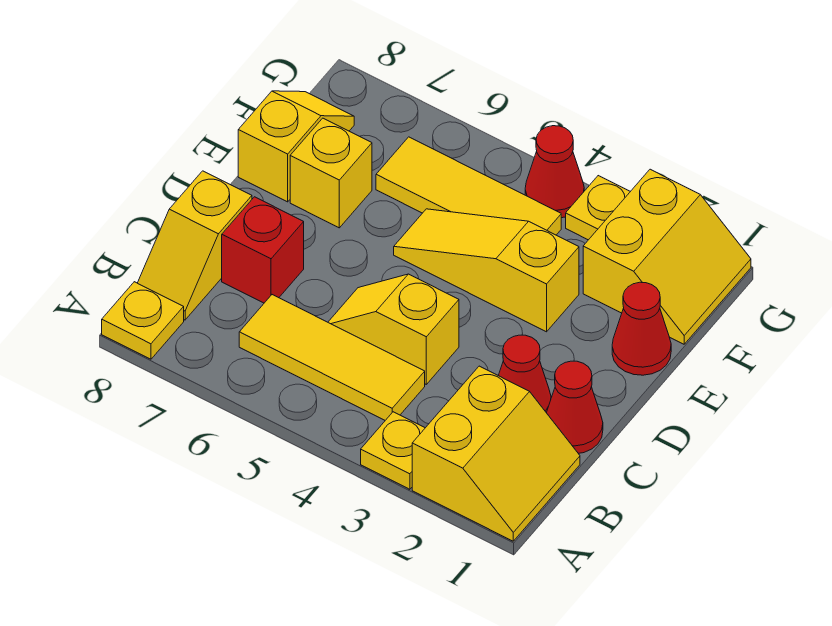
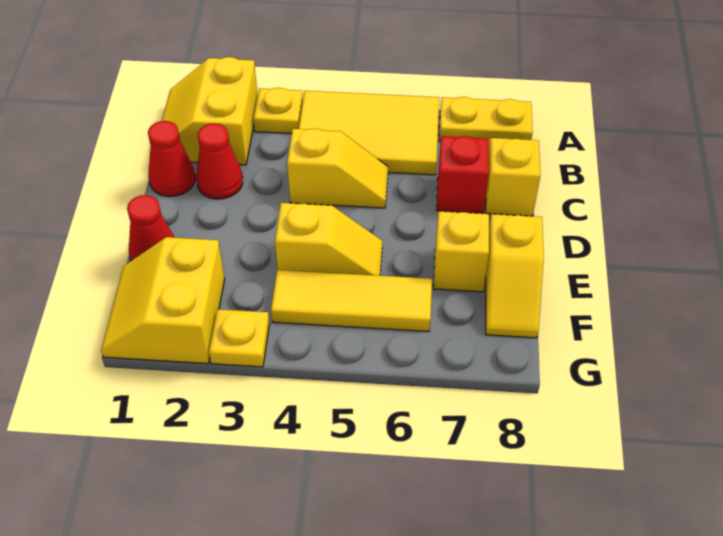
yellow plate A8 level 1 -> yellow plate A7:A8 level 1
yellow tile B4:B6 level 1 -> yellow tile A4:B6 level 1
yellow slope E3:E5 level 1 top 3 -> yellow slope E4:E5 level 1 top 4
red cone G4 level 1 -> none

